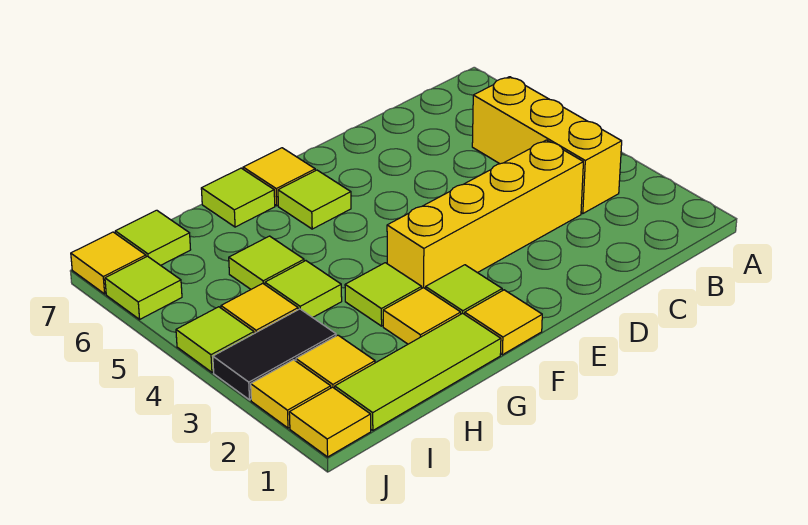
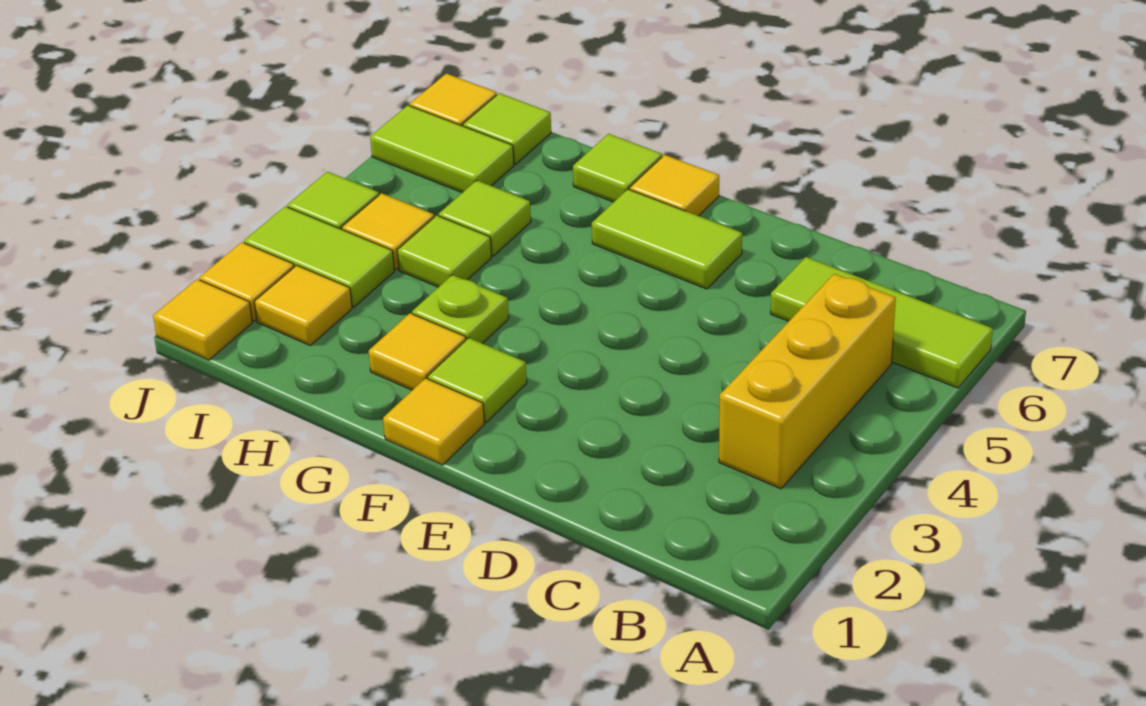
yellow brick C3:F3 level 1 -> none
lime tile F6 level 1 -> lime tile E6:F6 level 1
lime tile G1:I1 level 1 -> lime tile A6:C6 level 1
lime tile G3 level 1 -> lime plate G3 level 1
black tile I3:J3 level 1 -> lime tile I3:J3 level 1
lime tile J6 level 1 -> lime tile I6:J6 level 1

